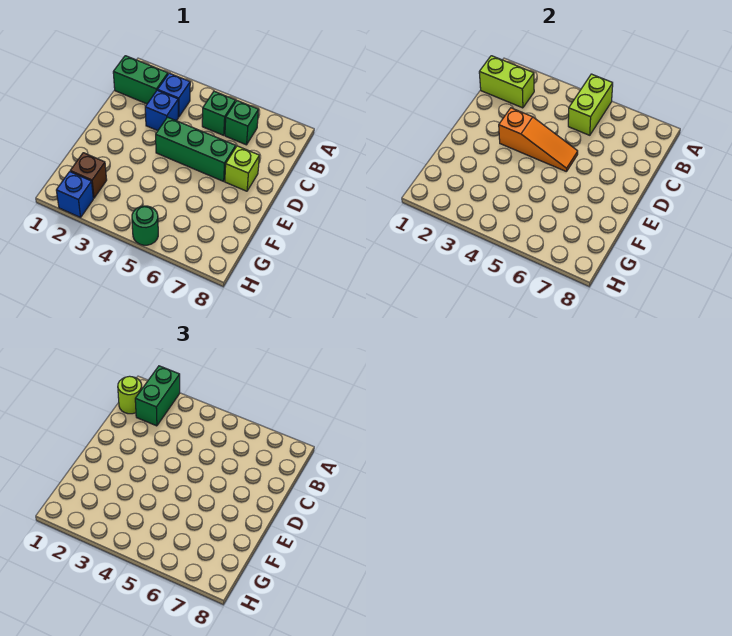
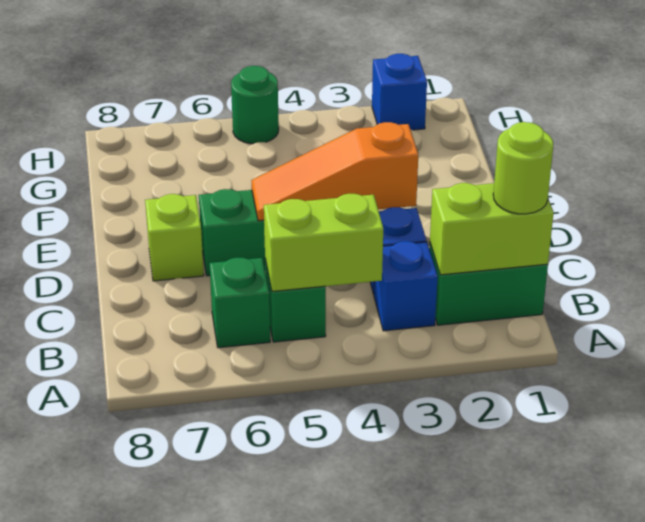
green brick A2:B2 level 3 -> none
lime brick A5:B5 level 2 -> lime brick B4:B5 level 2
brown brick G2 level 1 -> none

